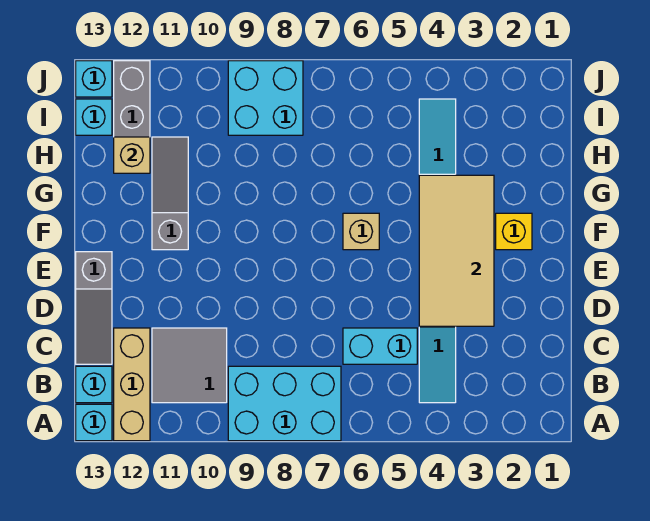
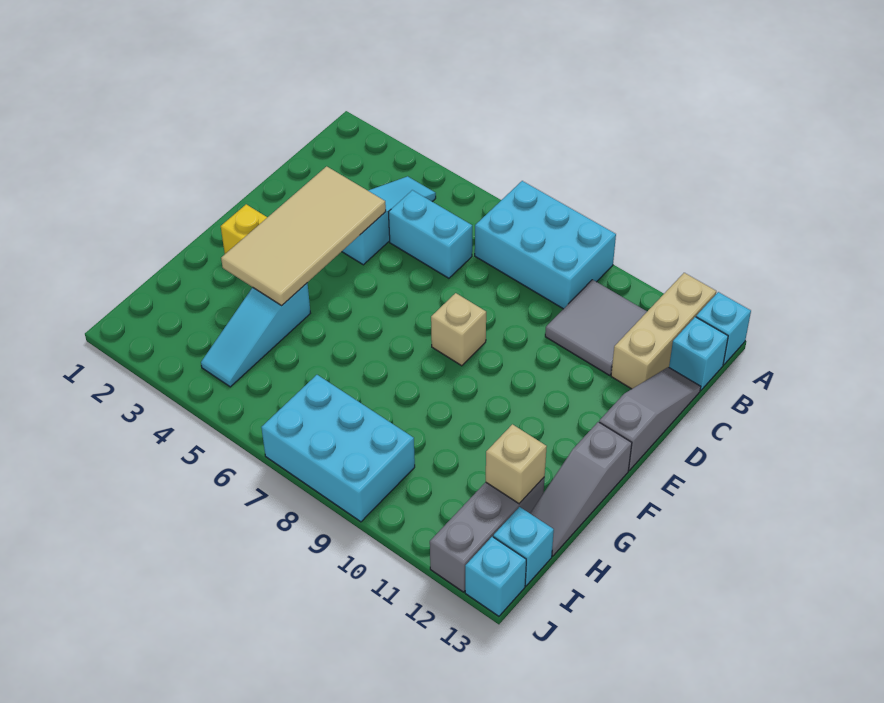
tan brick F6 level 1 -> tan brick E8 level 1
grey slope F11:H11 level 1 top F -> grey slope F13:H13 level 1 top F
cyan brick I8:J9 level 1 -> cyan brick I7:J9 level 1

